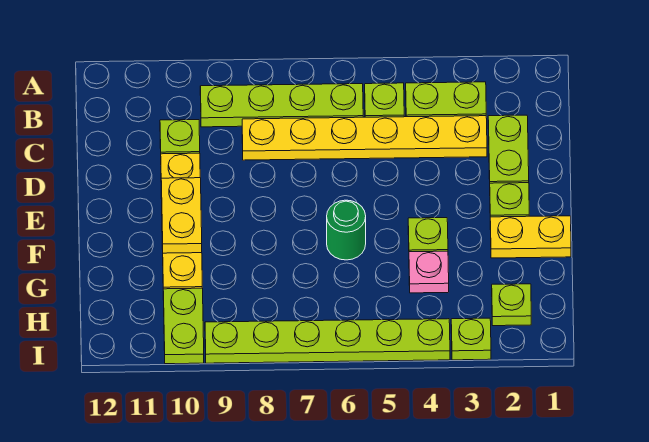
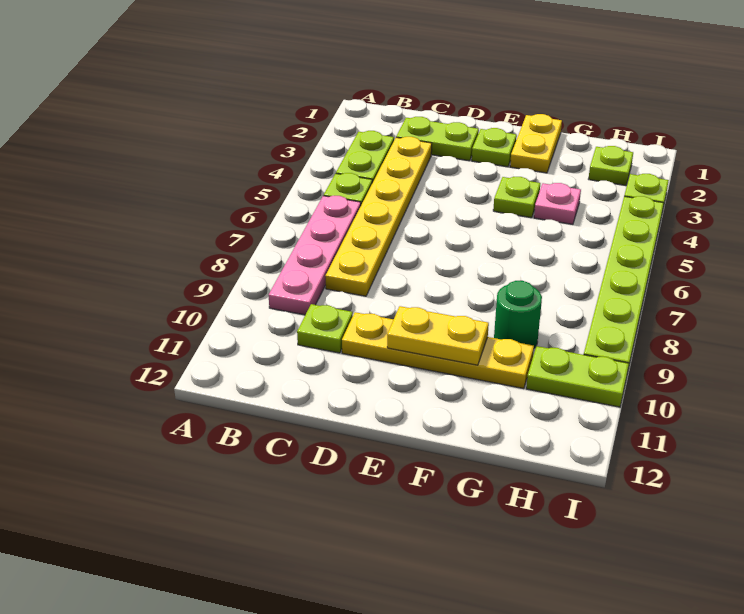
lime plate B6:B9 level 1 -> pink plate B6:B9 level 1
green round brick F6 level 1 -> green round brick G9 level 1

